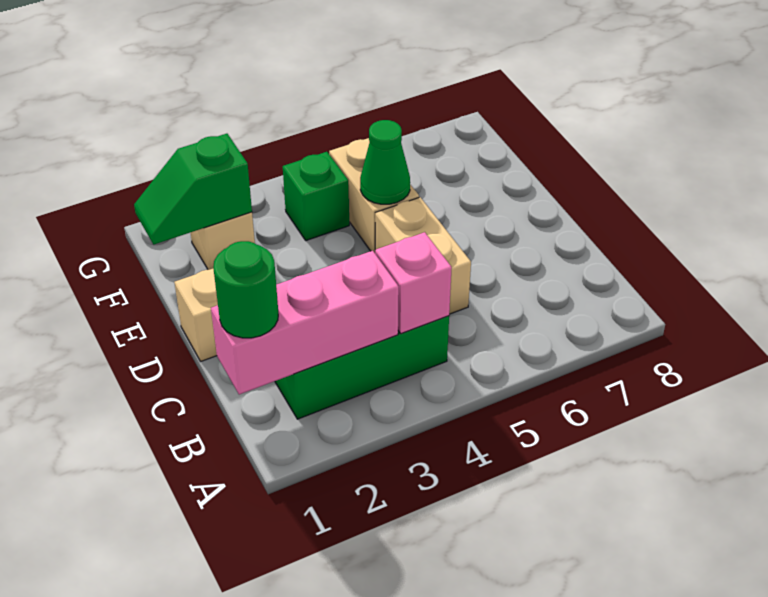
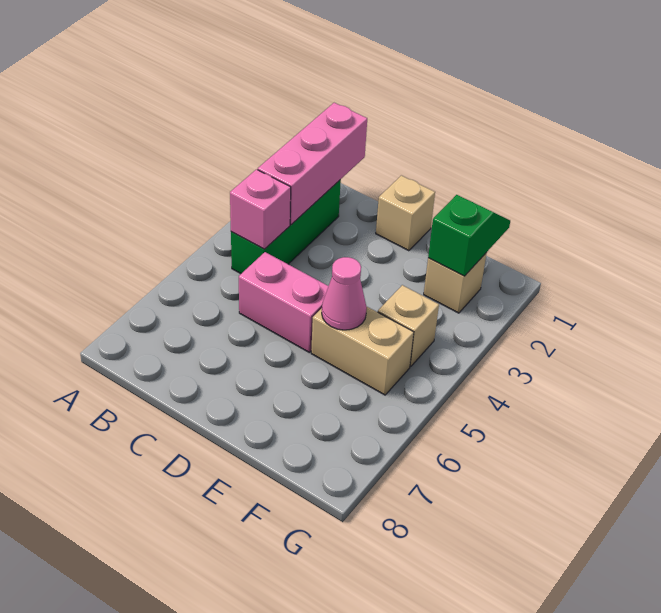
green round brick B1 level 3 -> none
tan brick C5:D5 level 1 -> pink brick C5:D5 level 1
green cone E5 level 2 -> pink cone E5 level 2
green brick F4 level 1 -> tan brick F4 level 1

